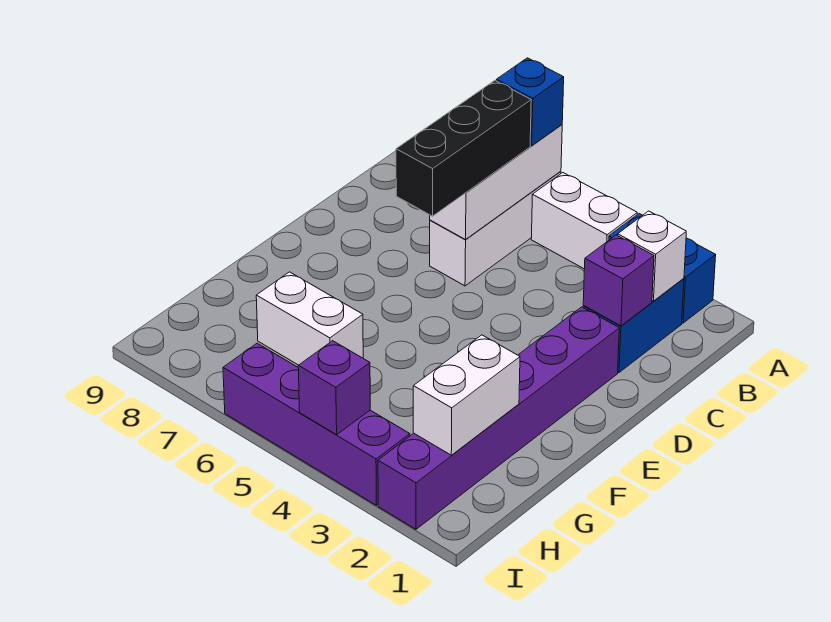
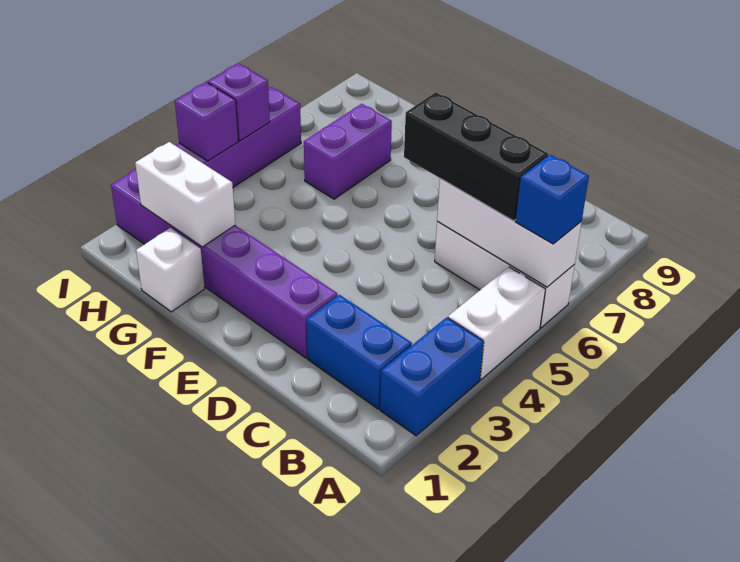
white brick B2 level 2 -> white brick G1 level 1
purple brick C2 level 2 -> purple brick I5 level 2
white brick G6:G7 level 1 -> purple brick G6:G7 level 1

